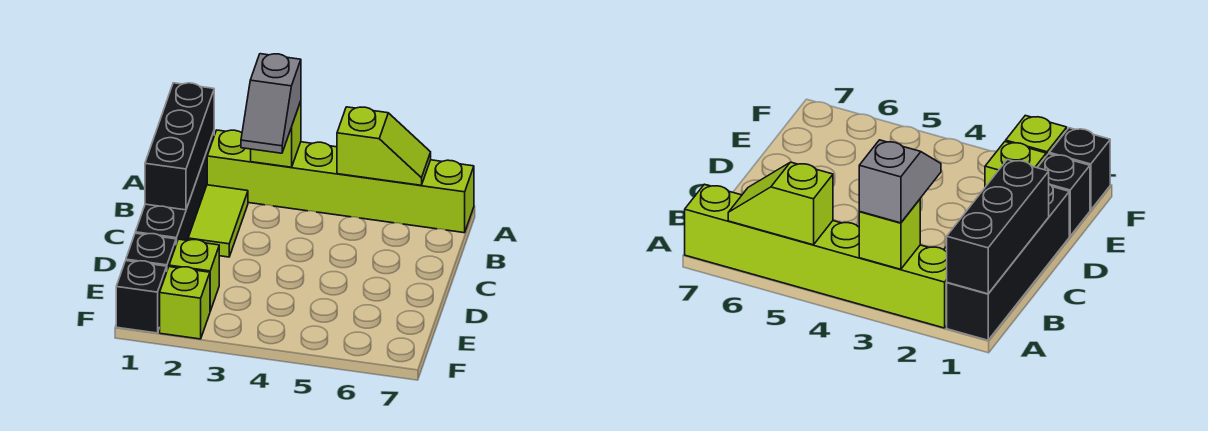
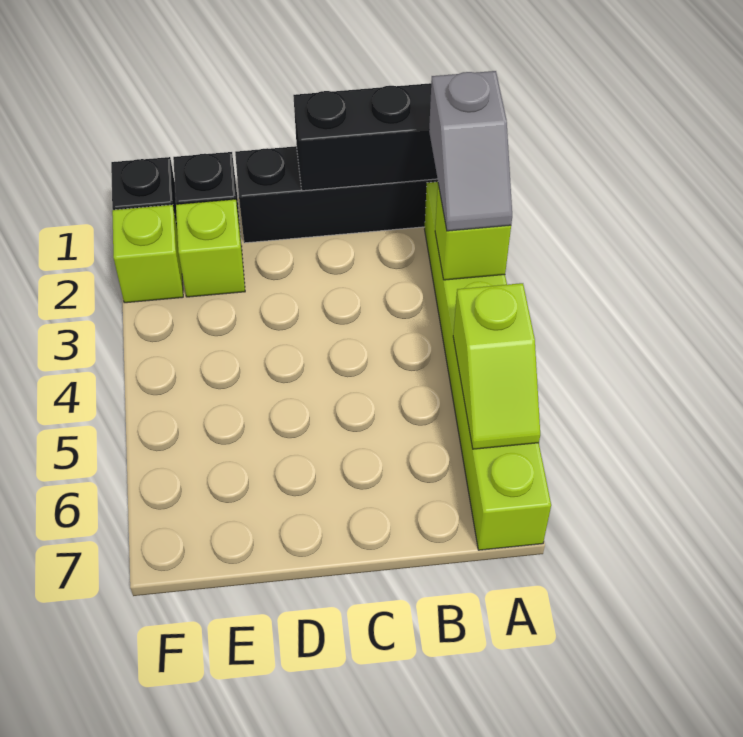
grey slope A3:B3 level 3 top A -> grey slope A2:A3 level 3 top 2
lime tile B2:C2 level 1 -> none

